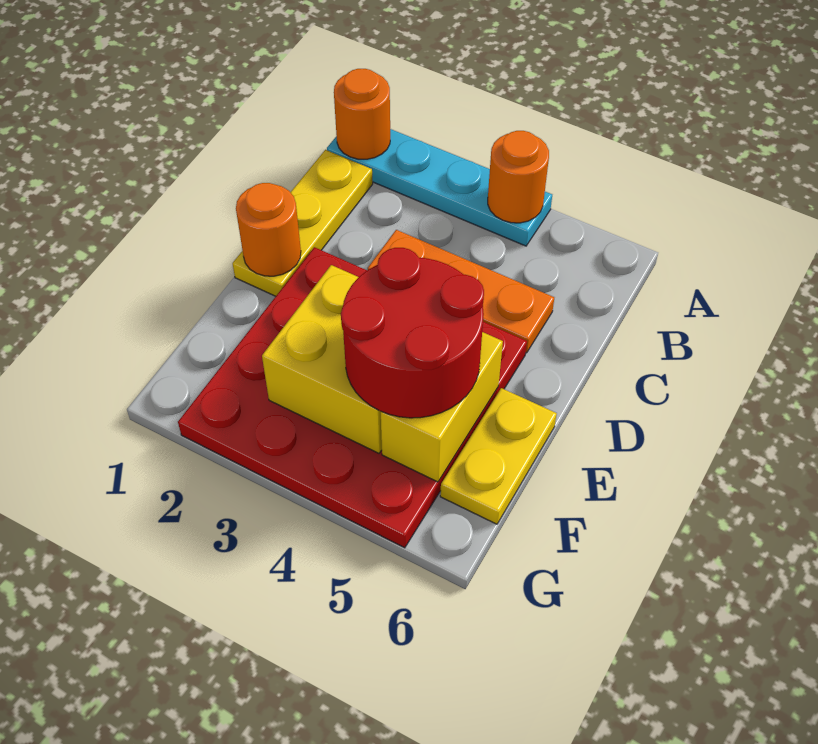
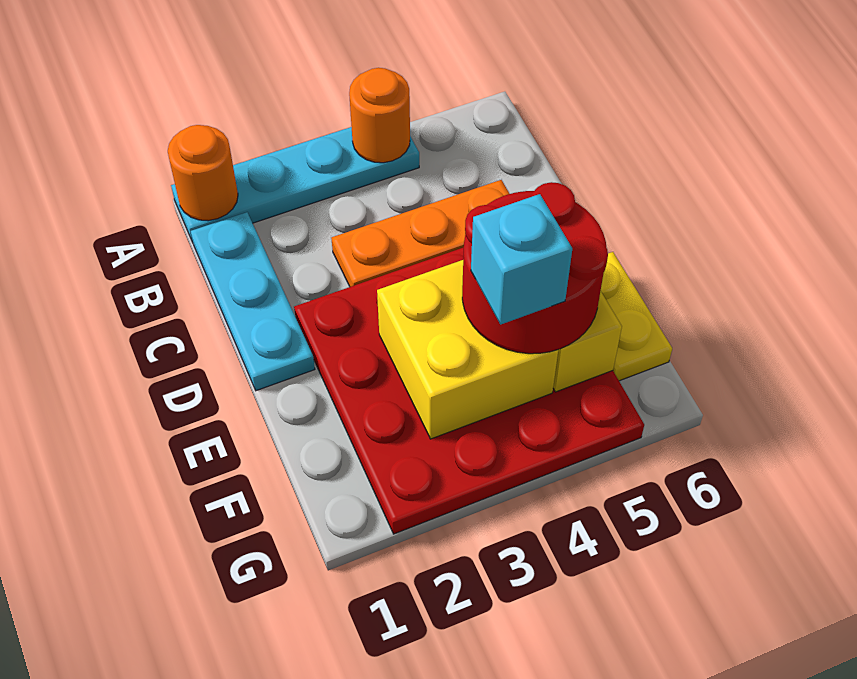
yellow plate B1:D1 level 1 -> cyan plate B1:D1 level 1
orange round brick D1 level 2 -> none
none -> cyan brick F4 level 4

